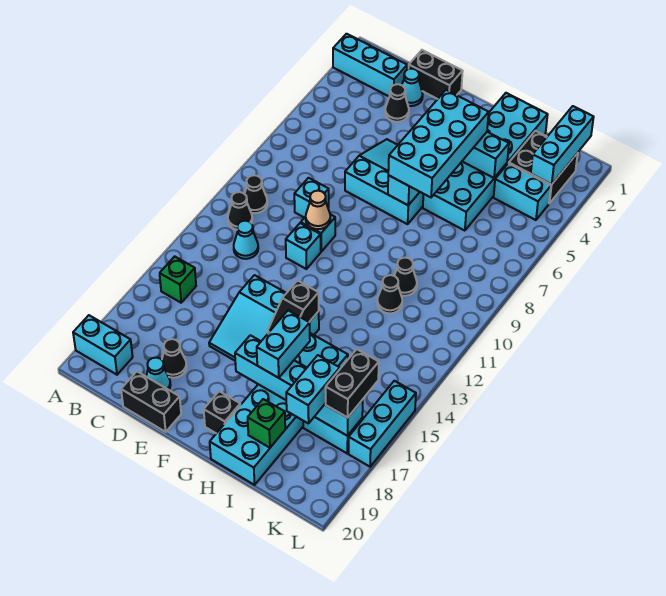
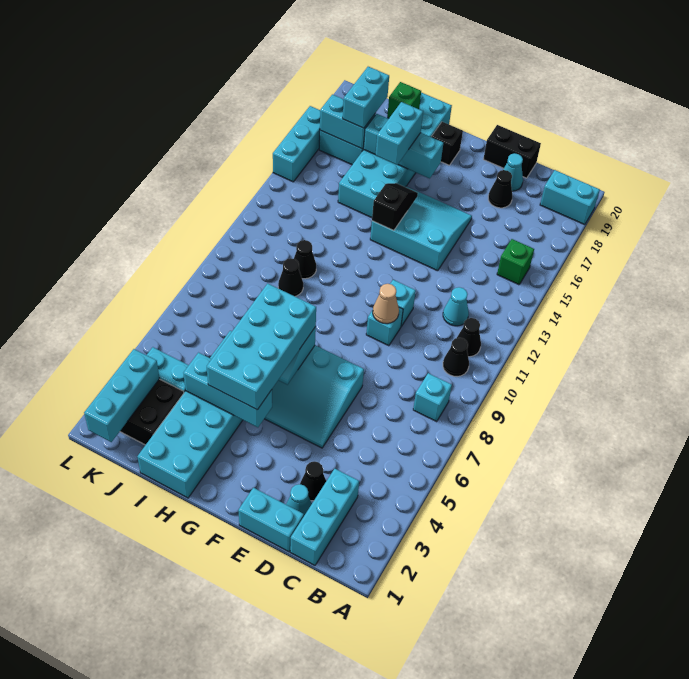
cyan brick A2:C2 level 1 -> cyan brick C1:C3 level 1
black brick D1:E1 level 1 -> cyan brick D1:E1 level 1
cyan brick D9 level 1 -> cyan brick B8 level 1
black brick K16:K17 level 3 -> none

